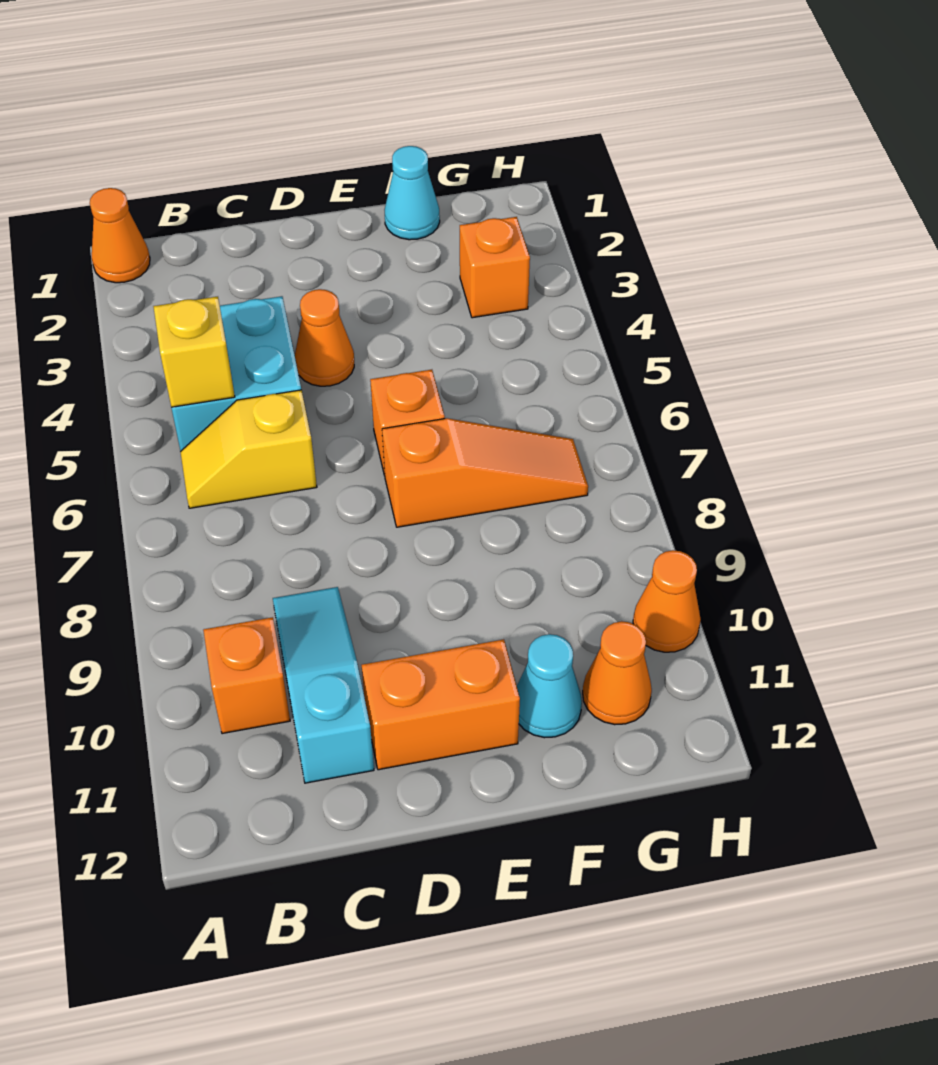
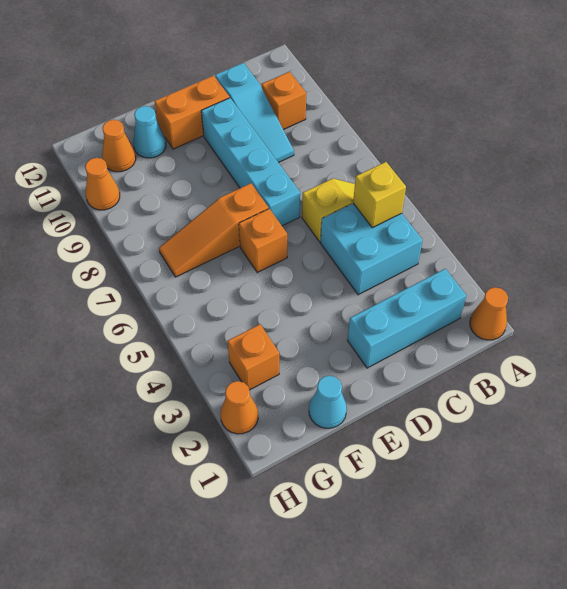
none -> cyan brick B2:D2 level 1
orange cone D4 level 1 -> orange cone H2 level 1
none -> cyan brick D7:D10 level 1

